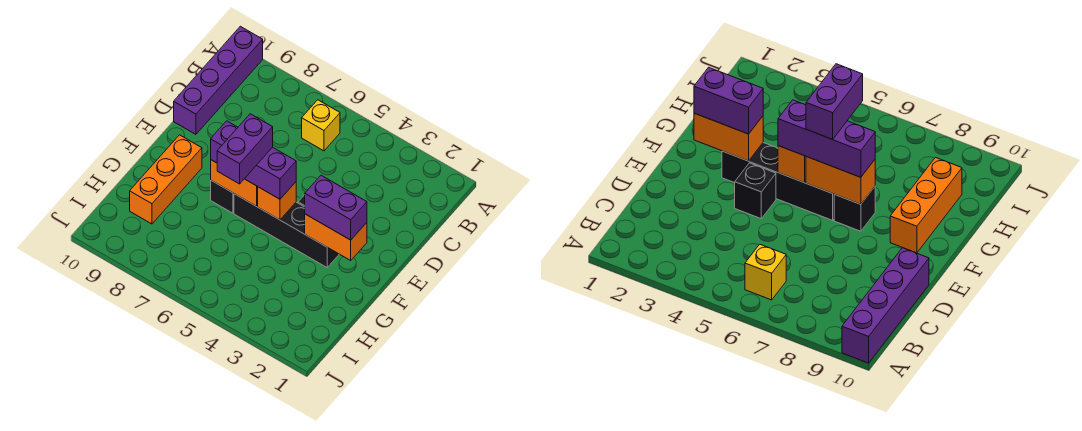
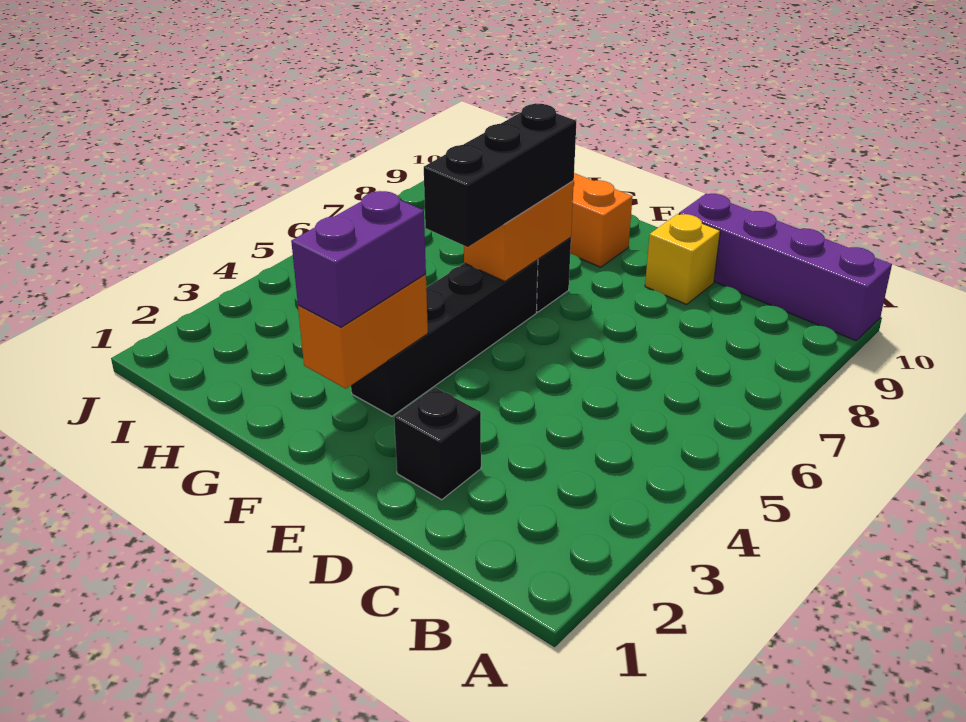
yellow brick B6 level 1 -> yellow brick D9 level 1
black brick E4 level 1 -> black brick D2 level 1
orange brick F5 level 2 -> none
purple brick F5:F7 level 3 -> black brick F5:F7 level 3
purple brick F6:G6 level 4 -> none

